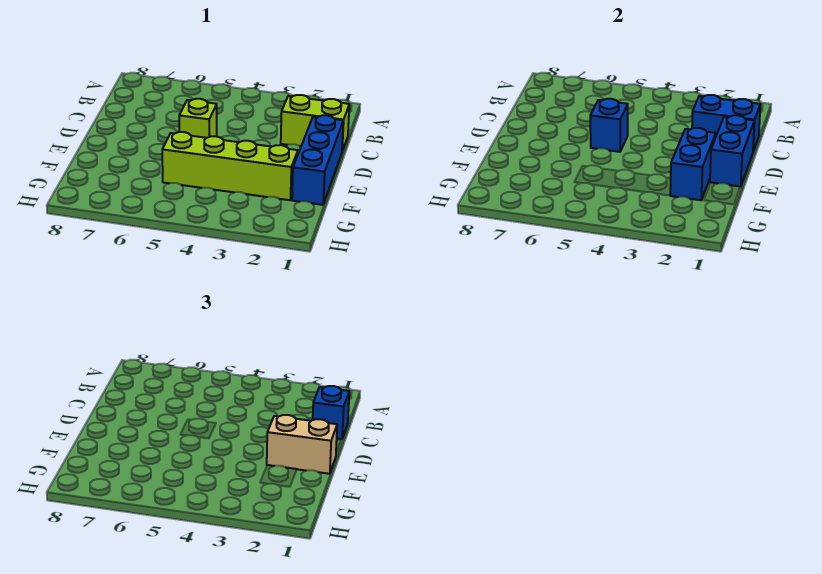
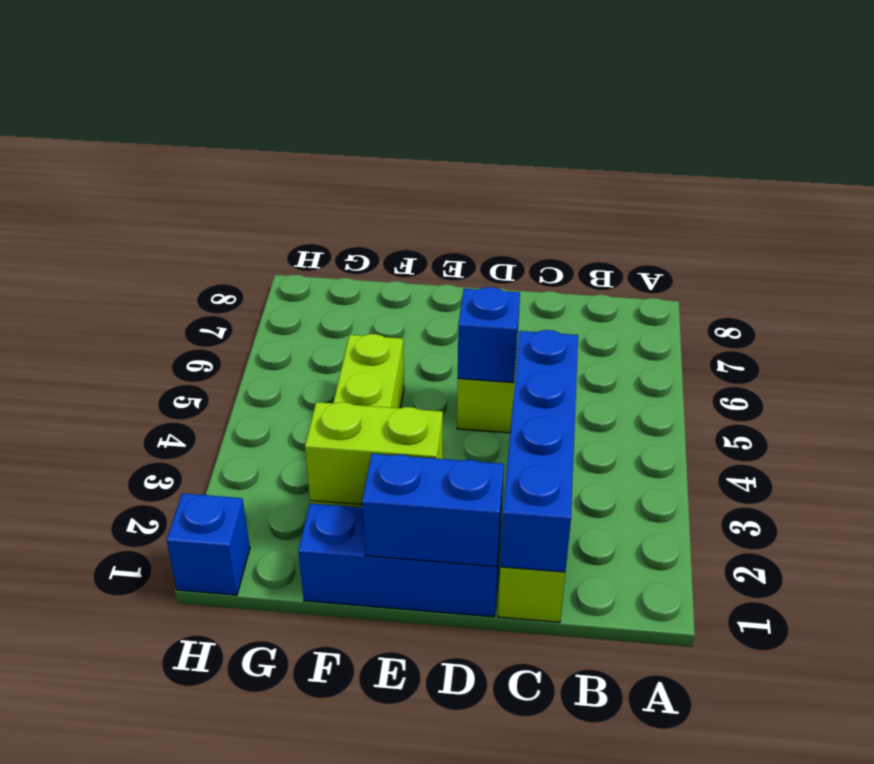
blue brick C1:C2 level 2 -> blue brick C1:C4 level 2
blue brick C1 level 3 -> blue brick H1 level 1
tan brick E1:E2 level 3 -> none
blue brick E2:F2 level 2 -> lime brick E2:F2 level 2

